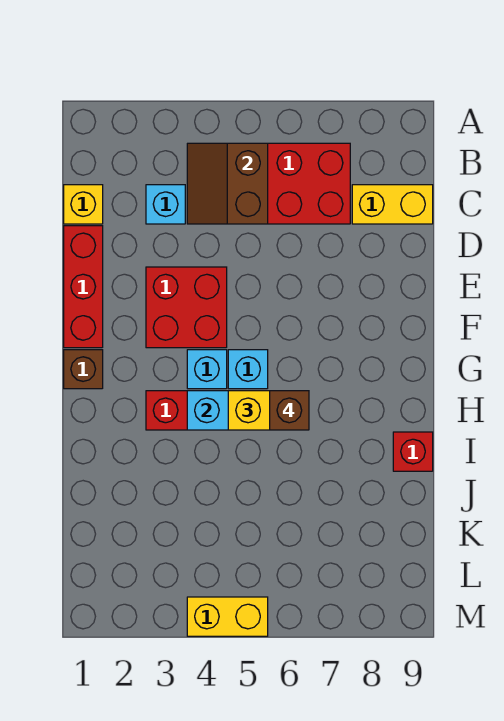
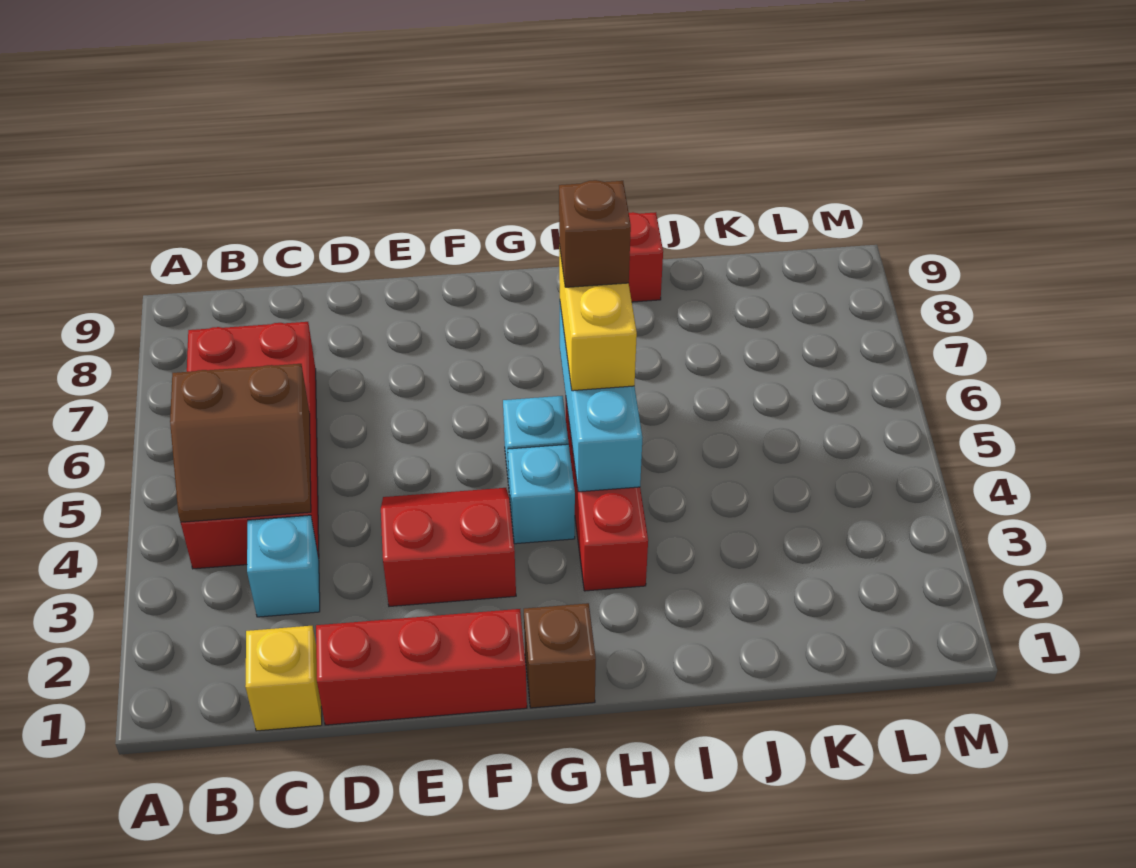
yellow brick C8:C9 level 1 -> none
red brick E3:F4 level 1 -> red slope E3:F4 level 1 top 3
yellow brick M4:M5 level 1 -> none

